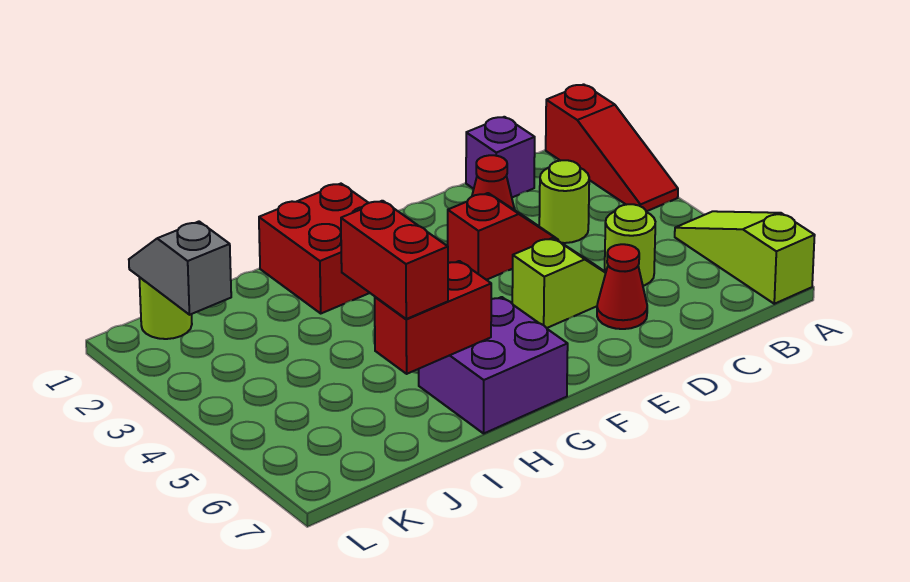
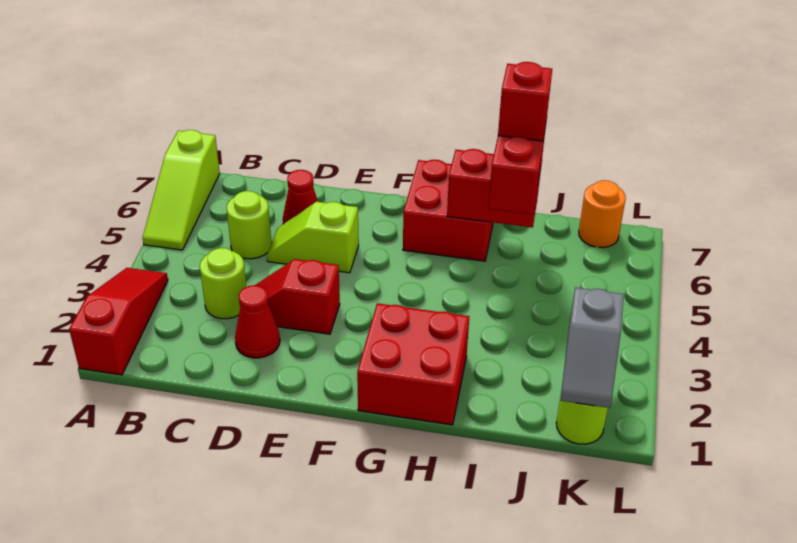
purple brick C1 level 1 -> none
purple brick G6:H7 level 1 -> red brick G6:H7 level 1
none -> red brick I6 level 4
none -> orange round brick K7 level 1

